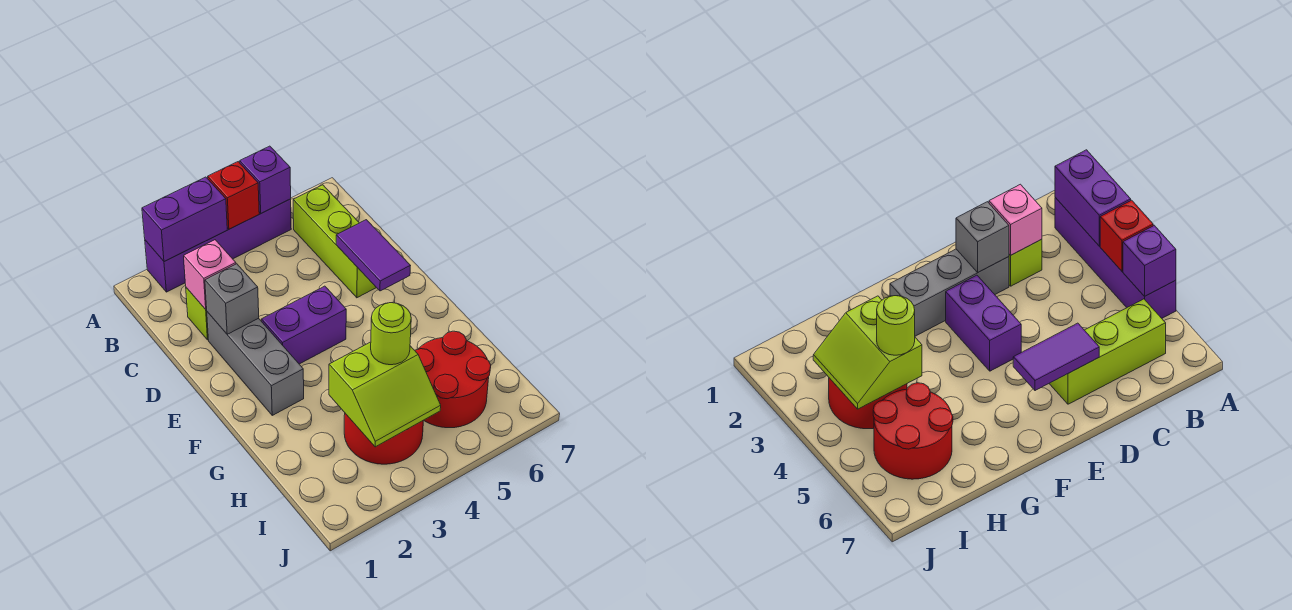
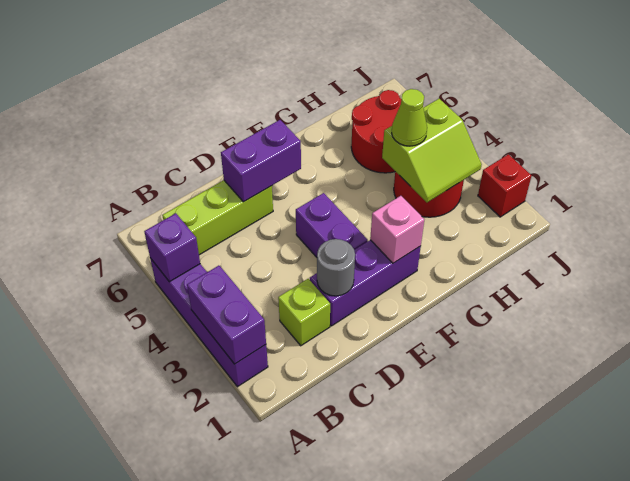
red brick A4 level 2 -> red brick J2 level 1
pink brick C2 level 2 -> pink brick F2 level 2
grey brick D2:F2 level 1 -> purple brick D2:F2 level 1
grey brick D2 level 2 -> grey round brick D2 level 2
purple tile D6:E6 level 2 -> purple brick D6:E6 level 2
lime slope H3:I4 level 2 top H -> lime slope H3:I4 level 2 top 4
lime round brick H4 level 3 -> lime cone H4 level 3

